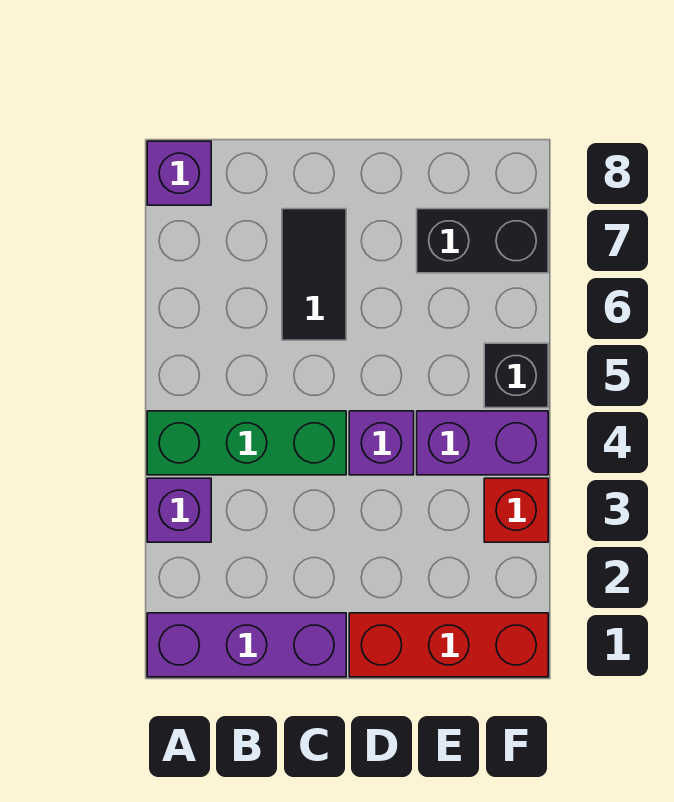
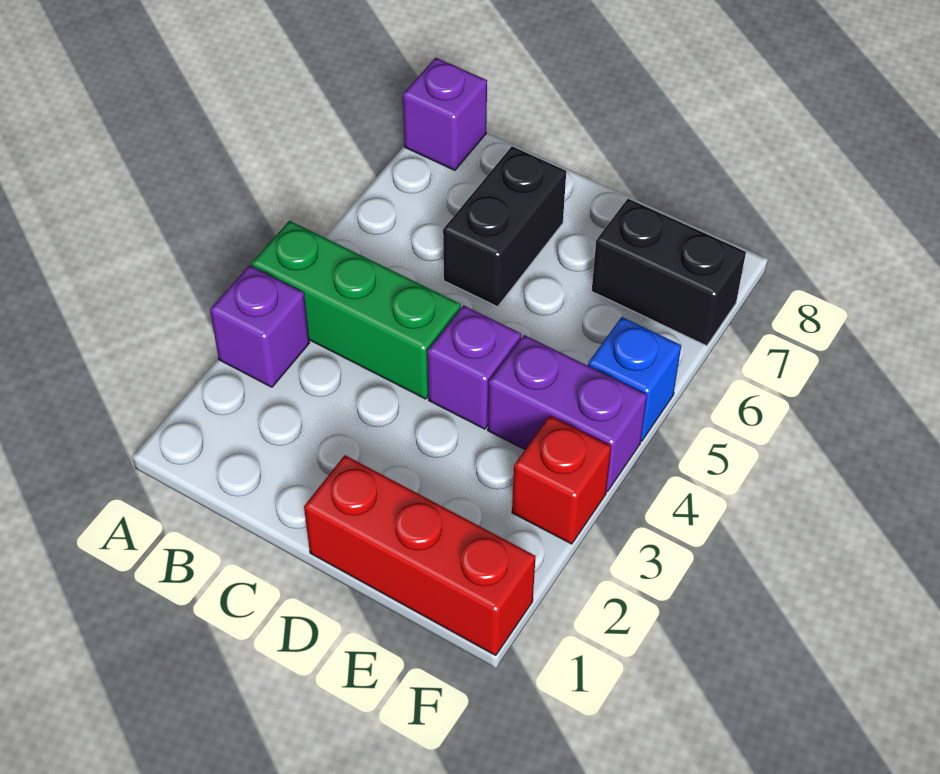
purple brick A1:C1 level 1 -> none
black tile C6:C7 level 1 -> black brick C6:C7 level 1
black brick F5 level 1 -> blue brick F5 level 1

